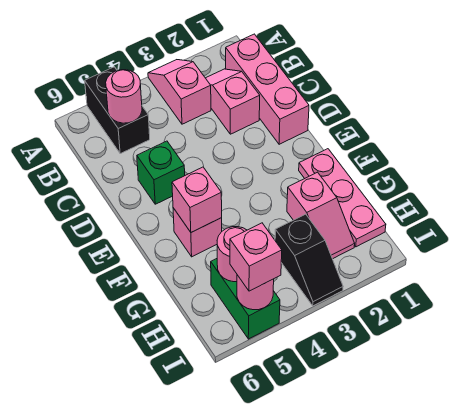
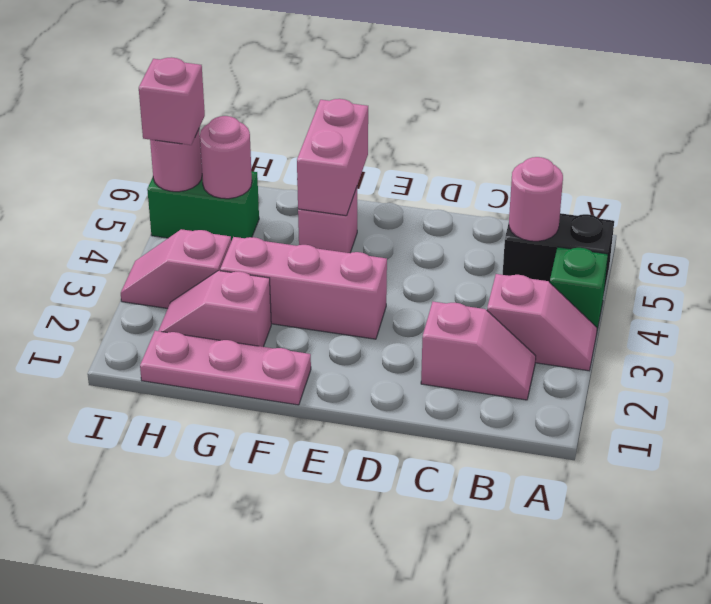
pink brick B1:D1 level 1 -> pink brick E3:G3 level 1
green brick D5 level 1 -> green brick A4 level 1
pink brick F5 level 2 -> pink brick F5:F6 level 2
black slope H3:I3 level 1 top H -> pink slope H3:I3 level 1 top H

